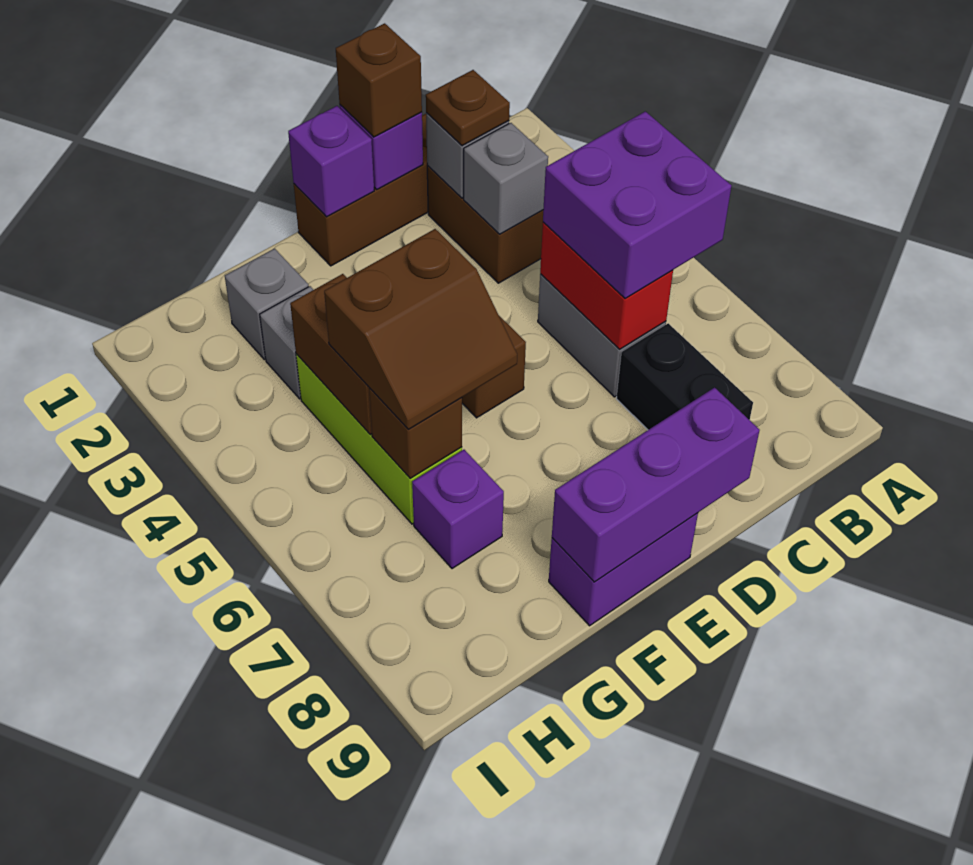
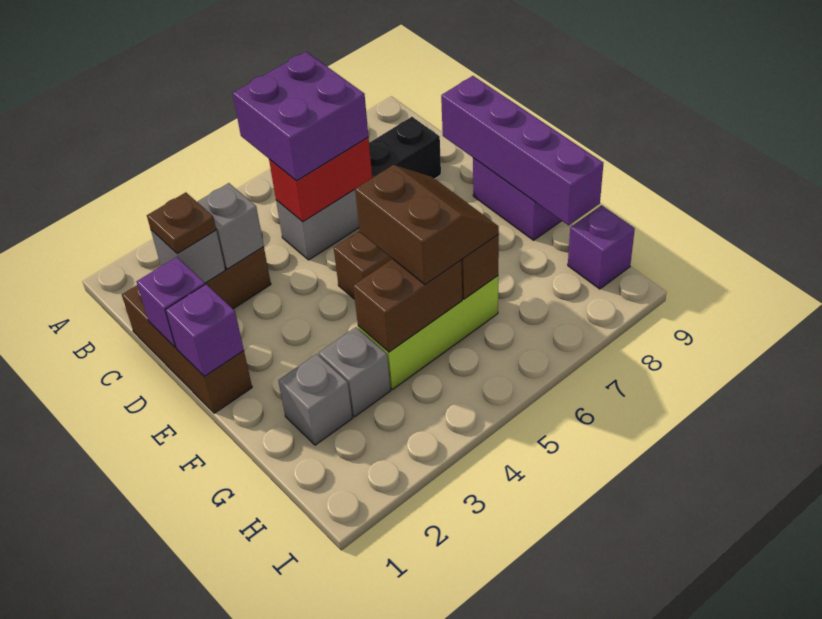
brown brick D1 level 3 -> none
purple brick D9:F9 level 2 -> purple brick D9:G9 level 2
purple brick G7 level 1 -> purple brick H9 level 1

